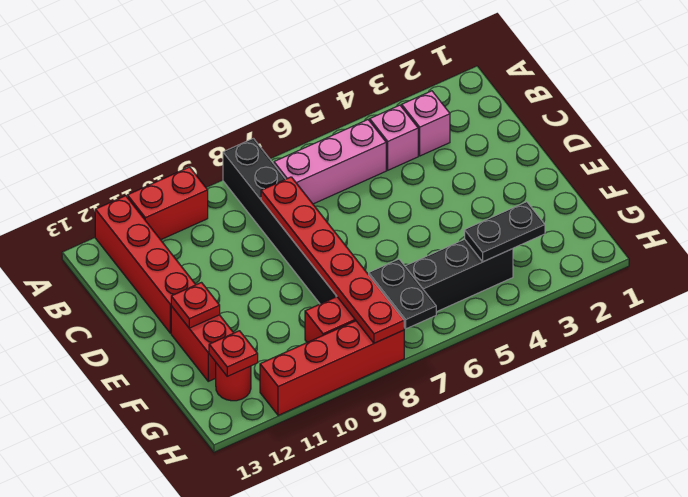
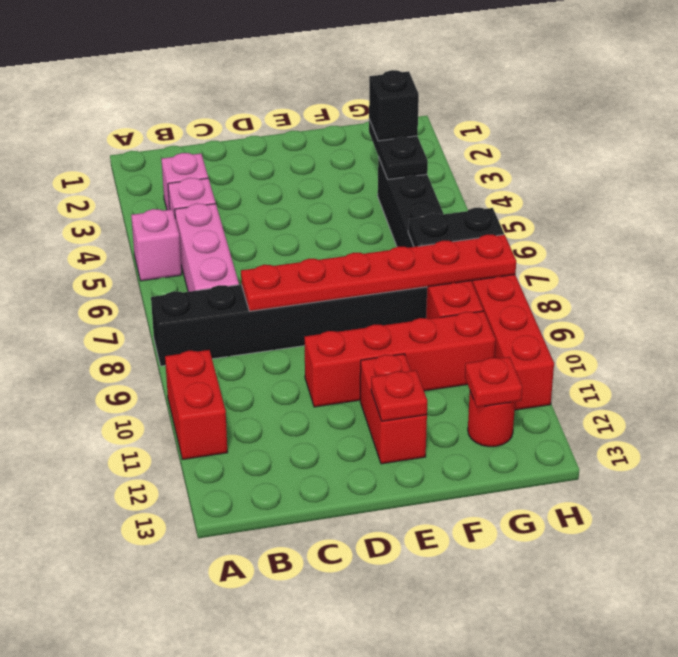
none -> pink brick A5 level 1
red brick A12:D12 level 1 -> red brick D10:G10 level 1
red brick E12:F12 level 1 -> red brick E11:E12 level 1
none -> black brick G3 level 3

